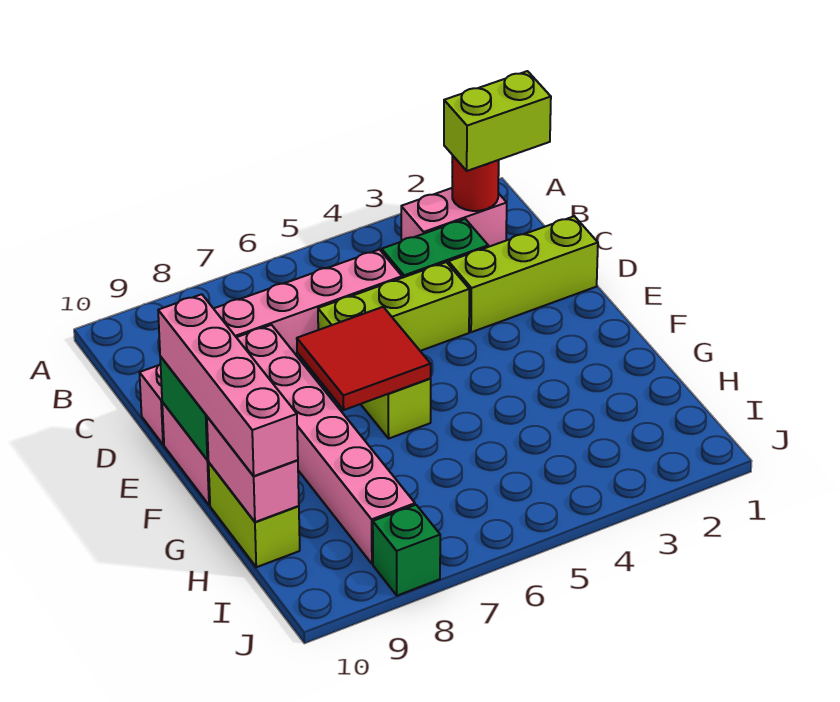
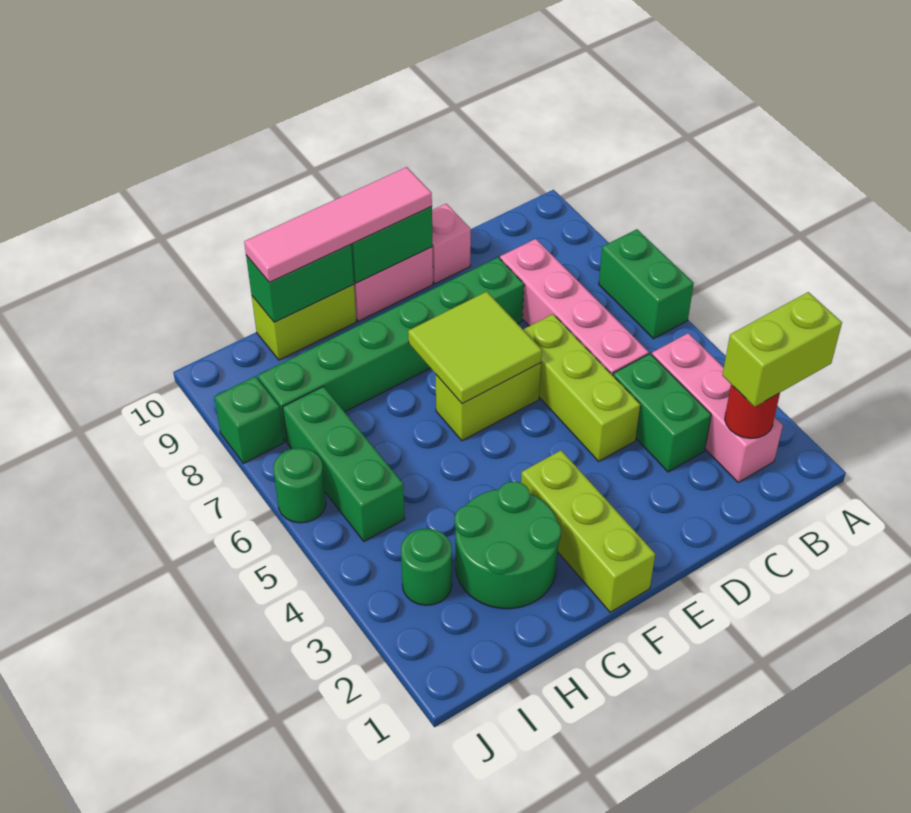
none -> green brick A6:A7 level 1
lime brick B1:B2 level 3 -> lime brick A2:B2 level 3
pink brick B2:B3 level 1 -> pink brick B2:B4 level 1
lime brick D1:D3 level 1 -> lime brick F1:F3 level 1
pink brick D8:I8 level 1 -> green brick D8:I8 level 1
red tile E6:F7 level 2 -> lime tile E6:F7 level 2
pink brick E10:H10 level 3 -> pink tile E10:H10 level 3
none -> green round brick G2:H3 level 1
pink brick G10:H10 level 2 -> green brick G10:H10 level 2
none -> green round brick I3 level 1
none -> green brick I5:I7 level 1
none -> green round brick J6 level 1

